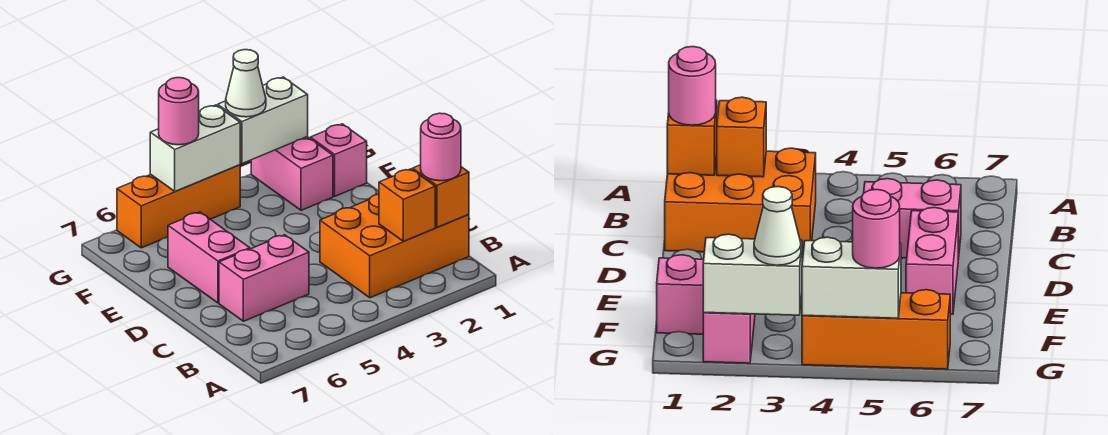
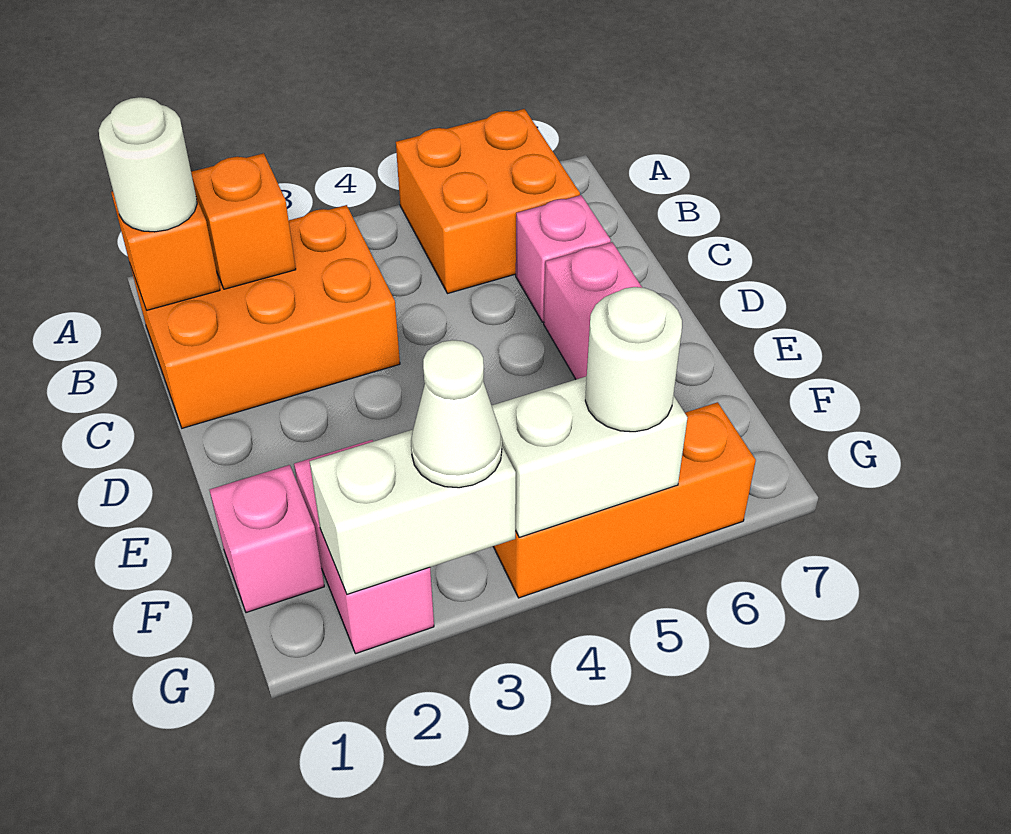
none -> orange brick A5:B6 level 1
pink round brick B1 level 3 -> white round brick B1 level 3
pink brick C5:C6 level 1 -> pink brick C6 level 1
pink round brick G5 level 3 -> white round brick G5 level 3

